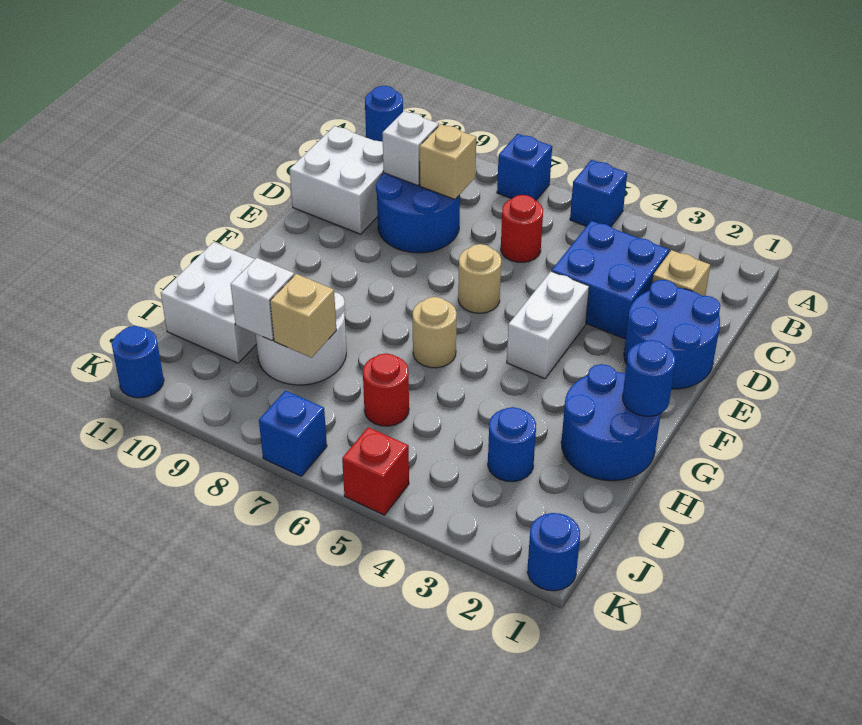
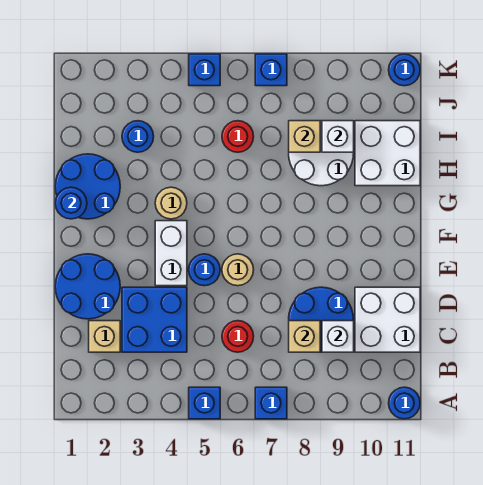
tan round brick G6 level 1 -> tan round brick G4 level 1
blue round brick K1 level 1 -> blue round brick E5 level 1
red brick K5 level 1 -> blue brick K5 level 1

